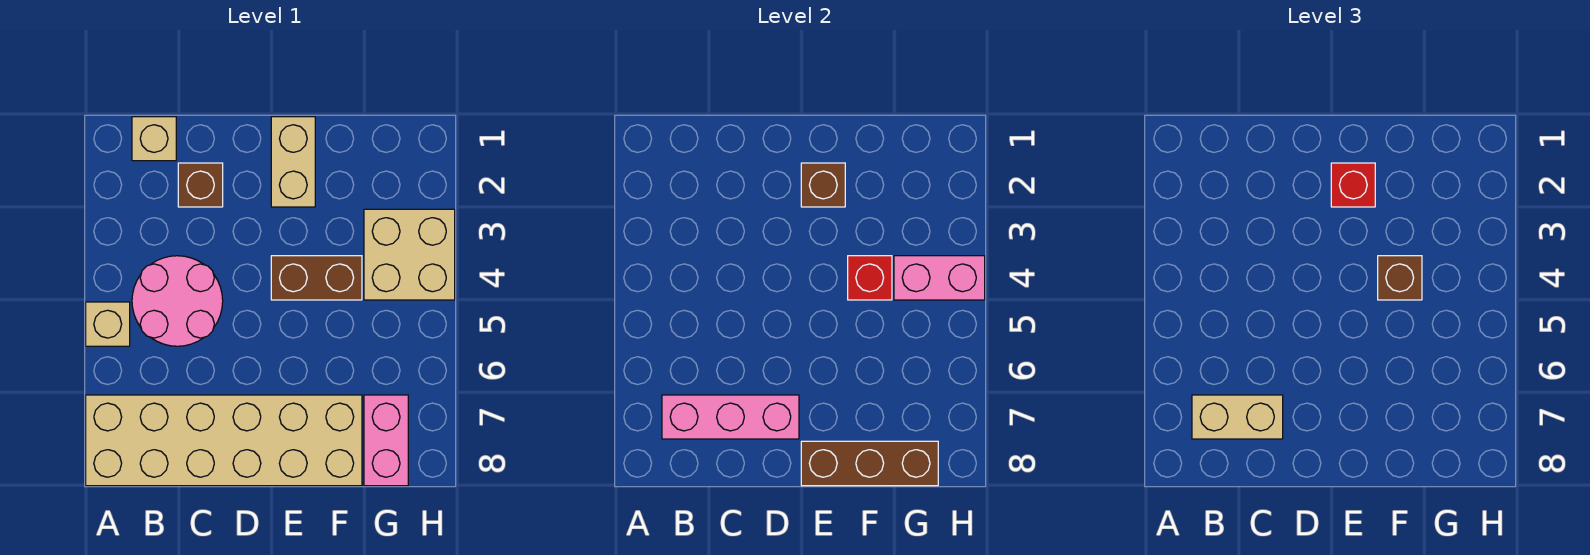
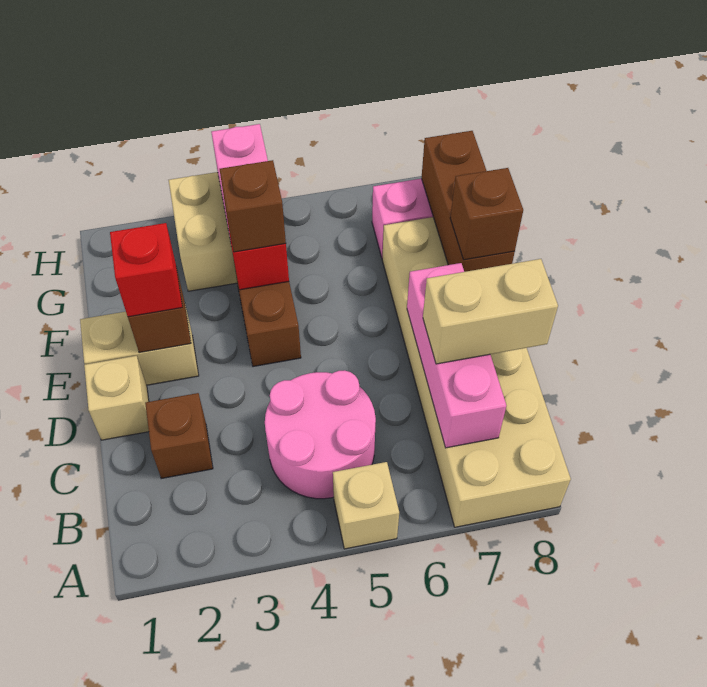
tan brick B1 level 1 -> tan brick D1 level 1
tan brick B7:C7 level 3 -> tan brick C7:C8 level 3
none -> brown brick E8 level 3

